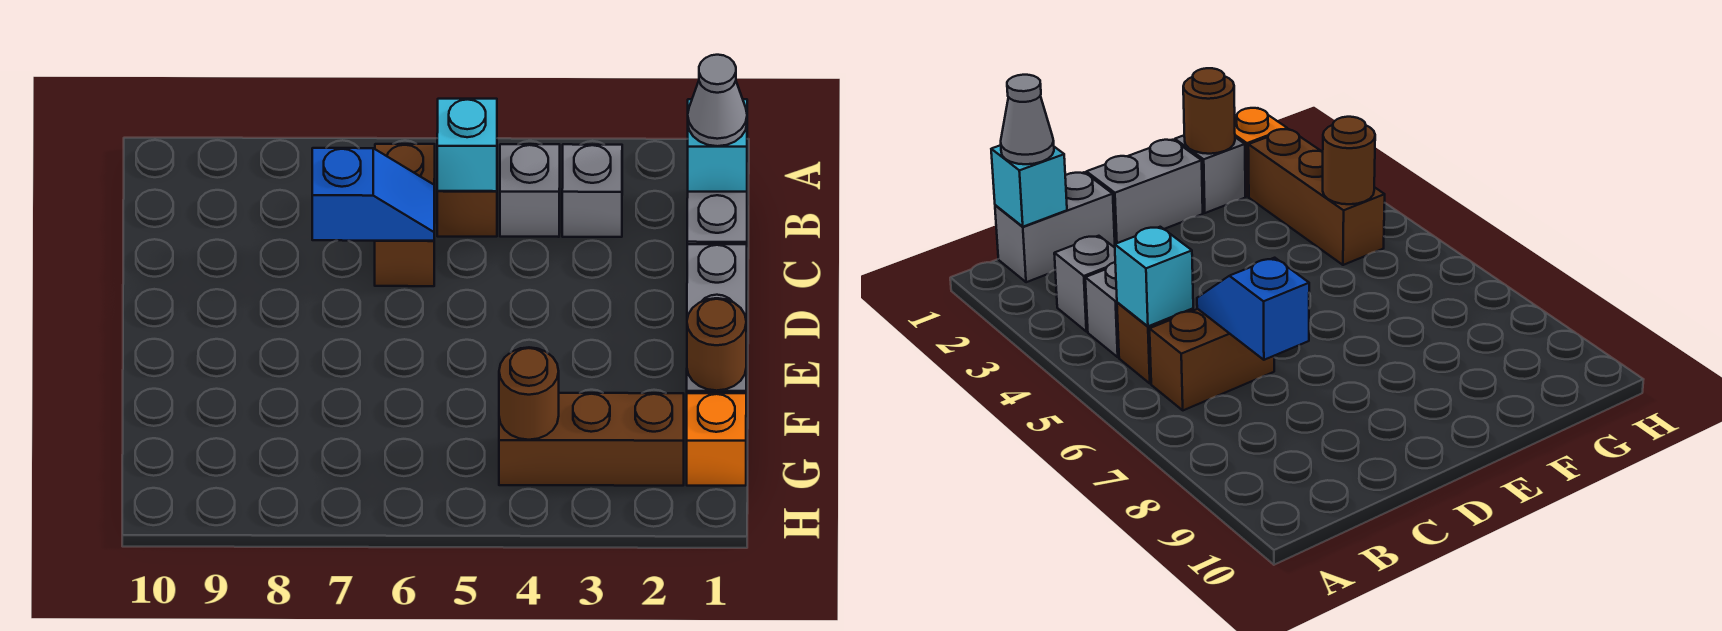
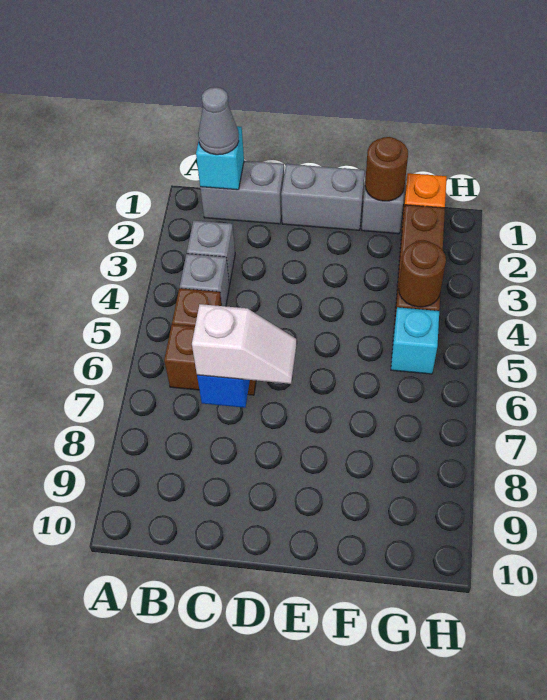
cyan brick B5 level 2 -> cyan brick G5 level 1
none -> white slope C7:D7 level 3 top C

